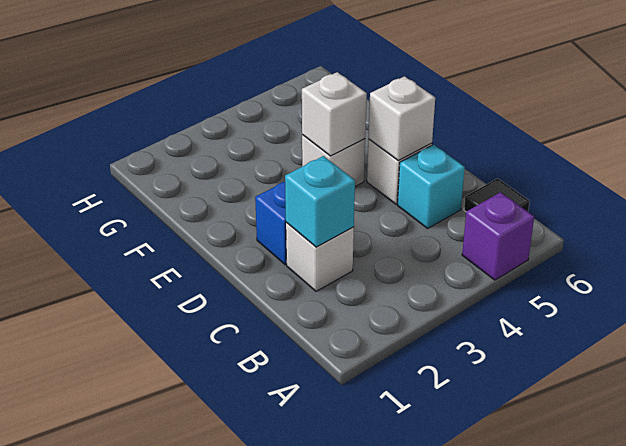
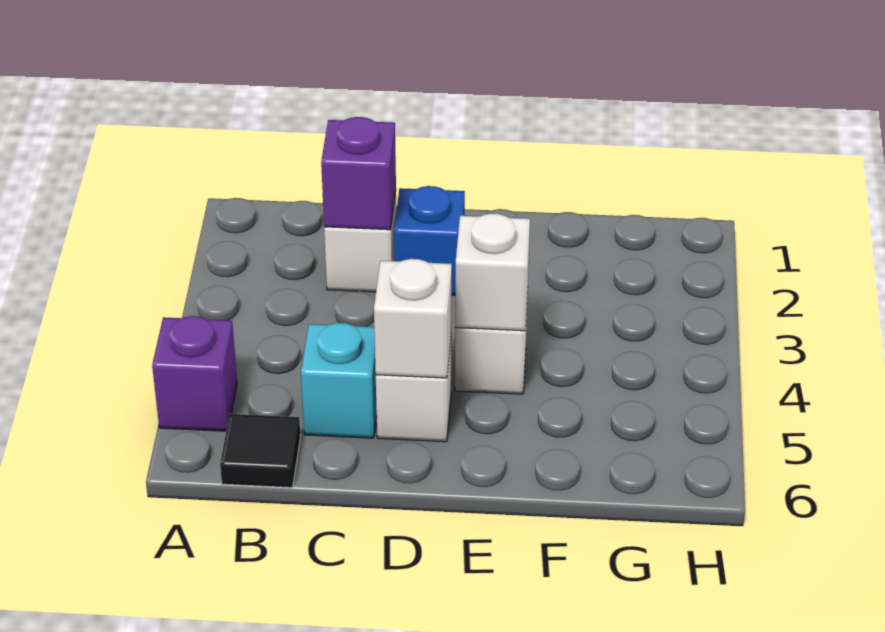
cyan brick C2 level 2 -> purple brick C2 level 2

